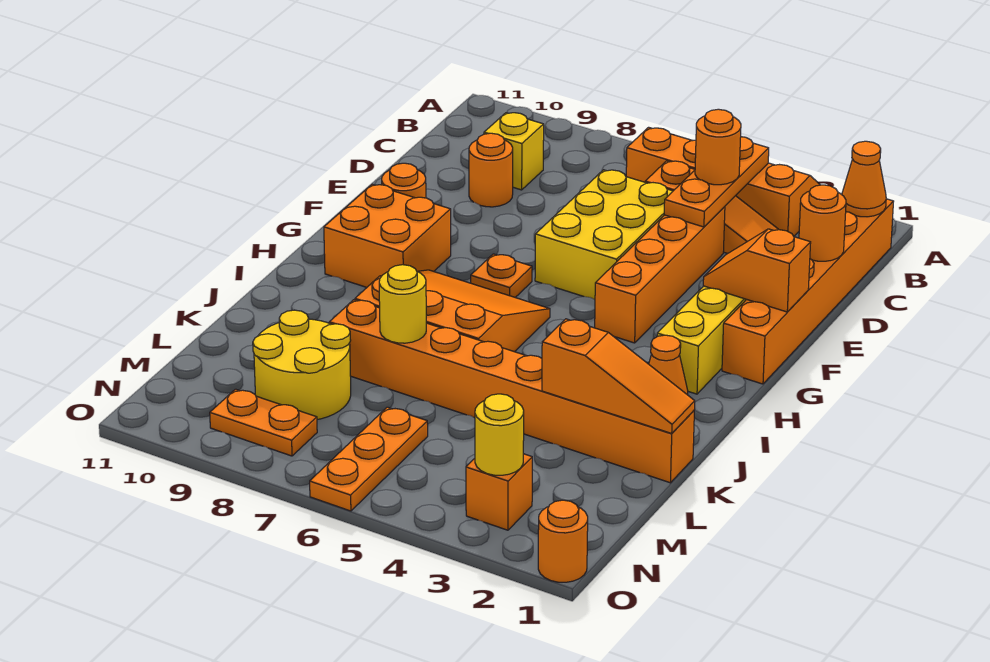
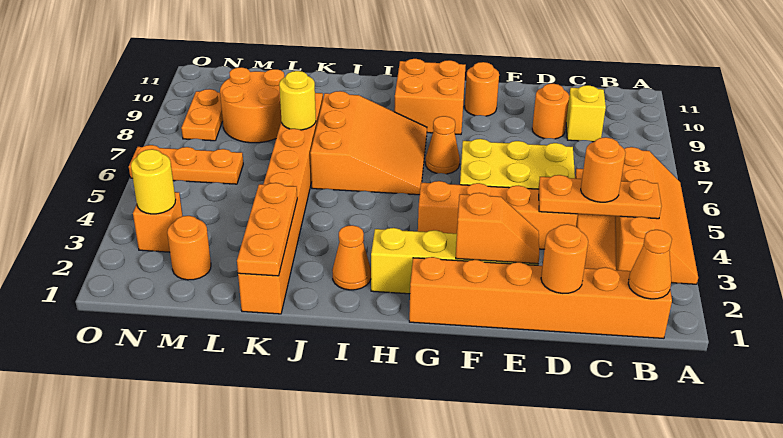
orange slope F1:F2 level 2 top 1 -> orange slope E2:F2 level 2 top F
orange plate G7 level 1 -> orange cone G7 level 1
orange slope K1:K3 level 2 top 3 -> orange plate K1:K3 level 2
yellow round brick L8:M9 level 1 -> orange round brick L8:M9 level 1
orange round brick O1 level 1 -> orange round brick M2 level 1

